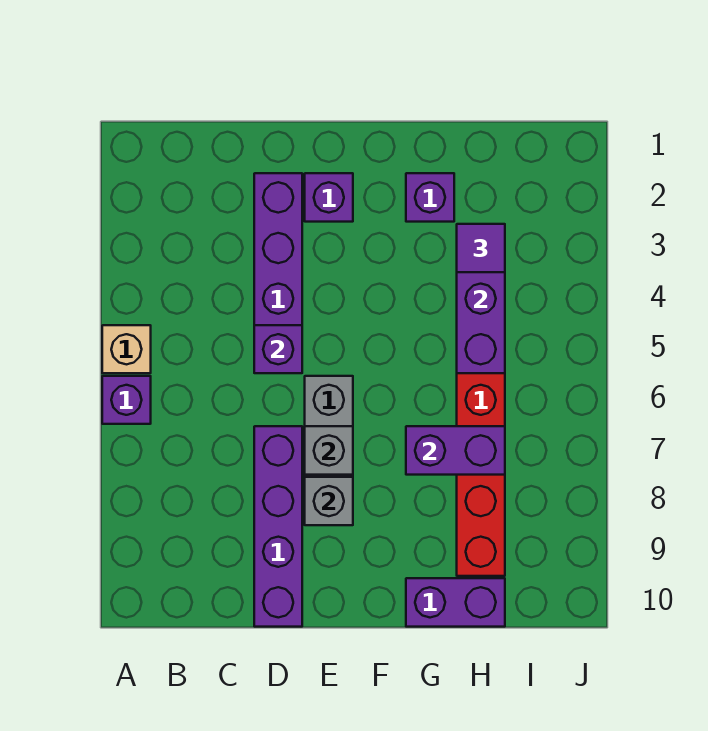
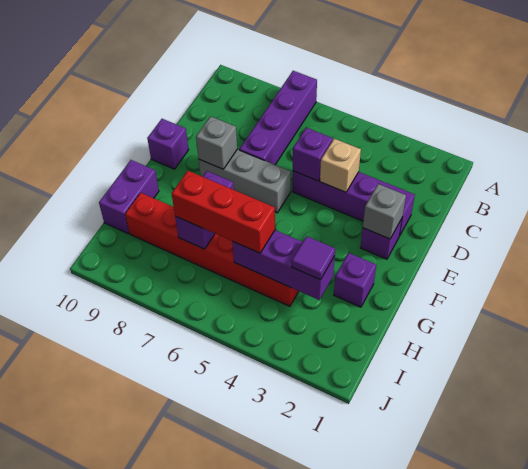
tan brick A5 level 1 -> tan brick D4 level 2
purple brick A6 level 1 -> purple brick E10 level 1
purple brick D7:D10 level 1 -> purple brick A7:D7 level 1
grey brick E7 level 2 -> grey brick E2 level 2
none -> red brick H5:H7 level 3

